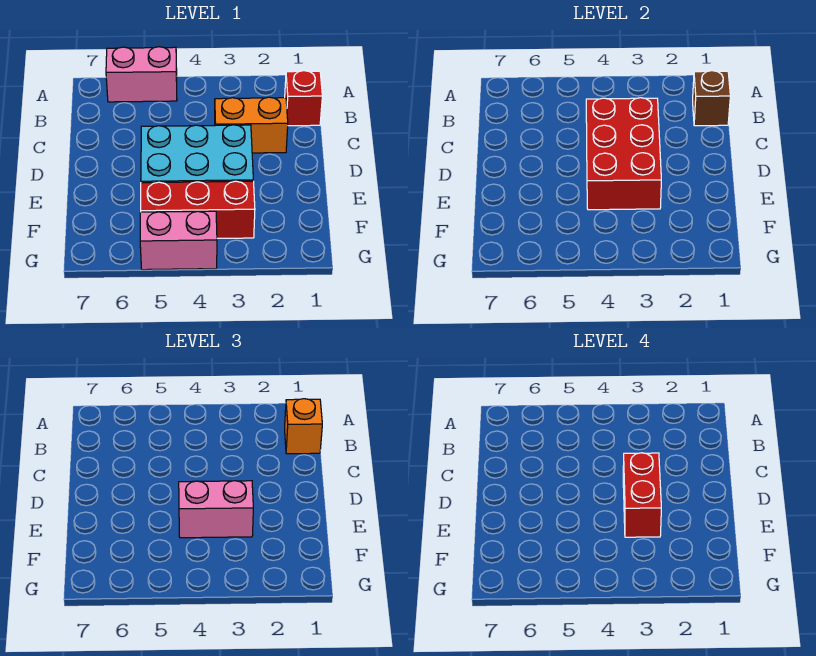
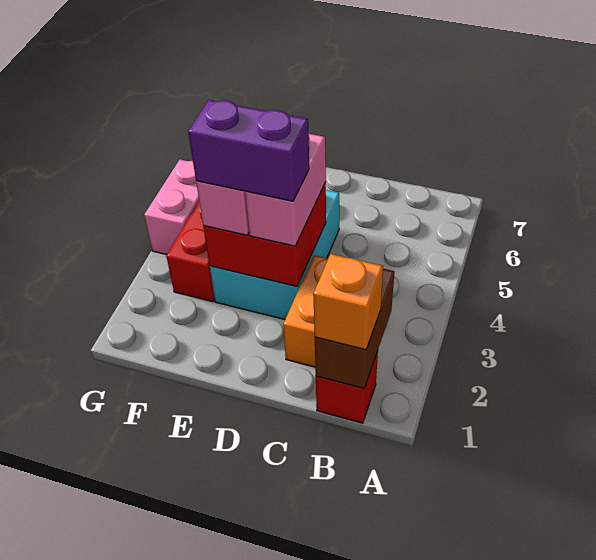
pink brick A5:A6 level 1 -> pink brick D3:D4 level 3
brown brick B1 level 2 -> brown brick B1:B2 level 2
red brick C3:E4 level 2 -> red brick D3:E4 level 2
red brick D3:E3 level 4 -> purple brick D3:E3 level 4

